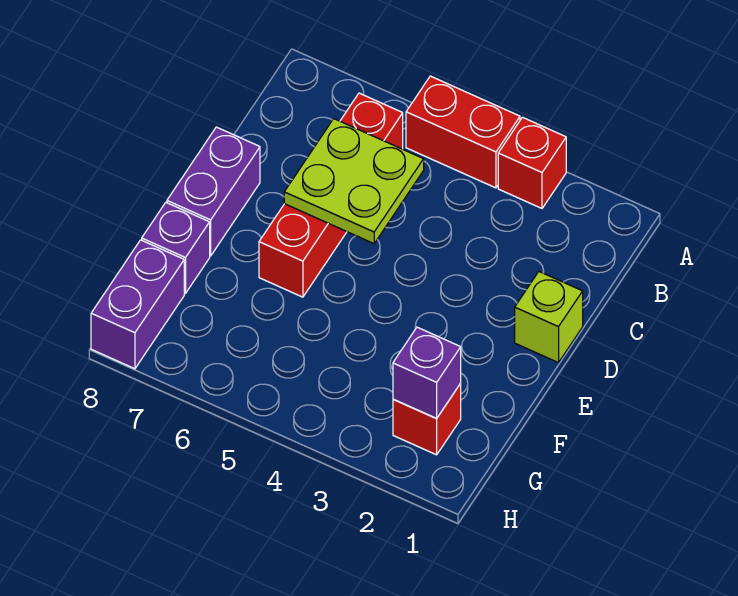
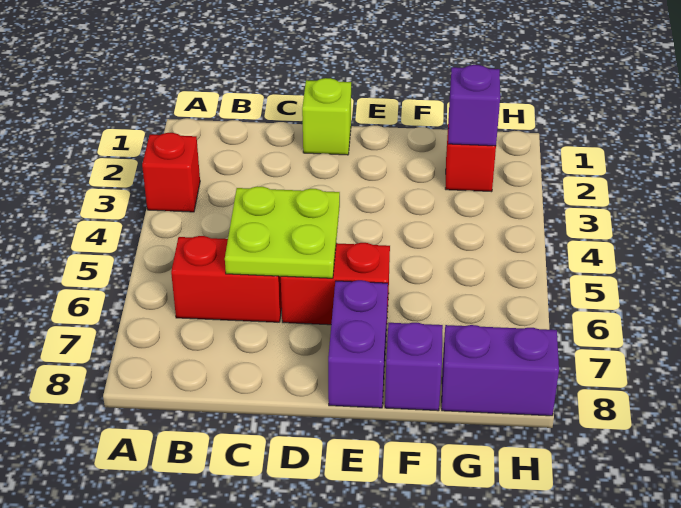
red brick A4:A5 level 1 -> none
purple brick D8:E8 level 1 -> purple brick E7:E8 level 1

